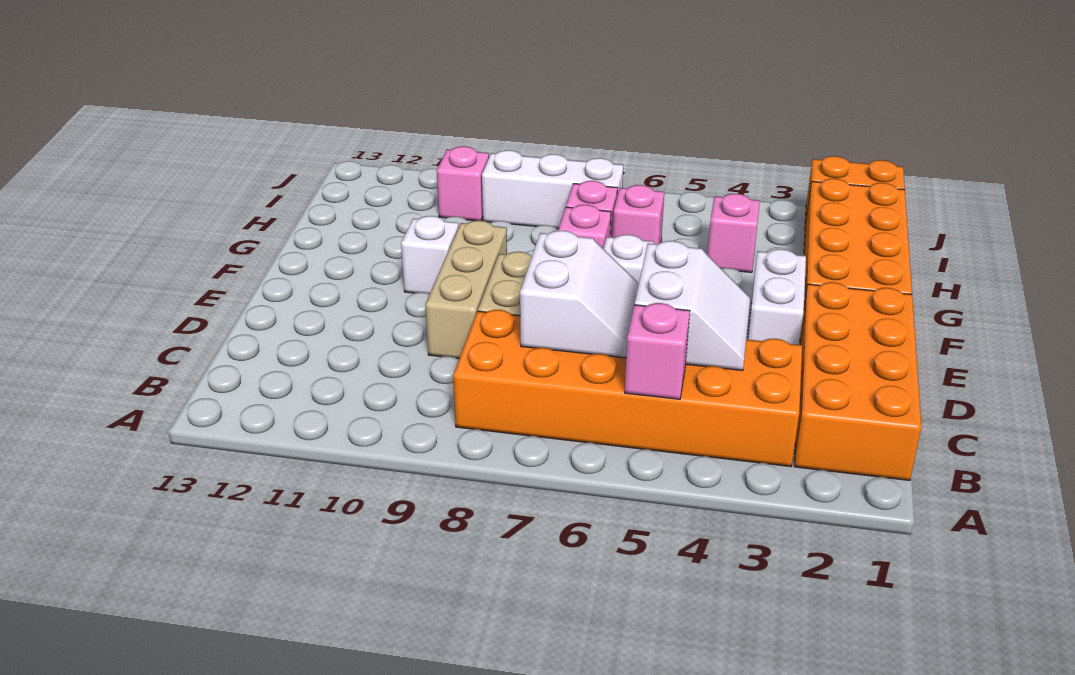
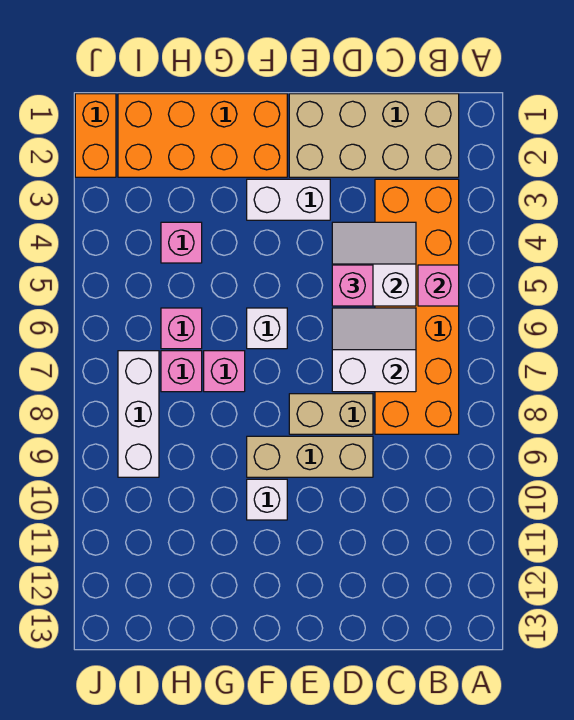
orange brick B1:E2 level 1 -> tan brick B1:E2 level 1
pink brick I10 level 1 -> pink brick D5 level 3

